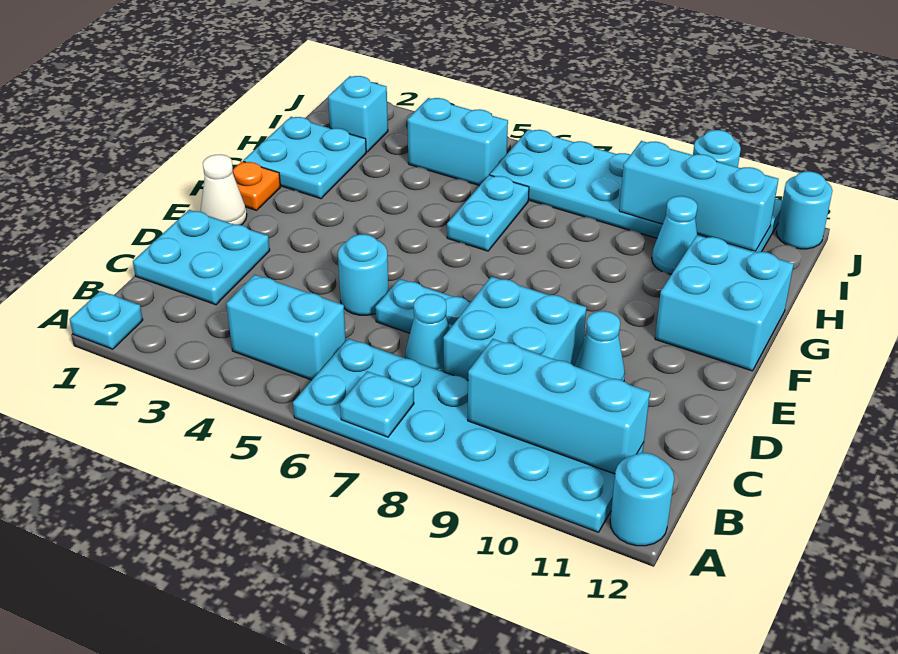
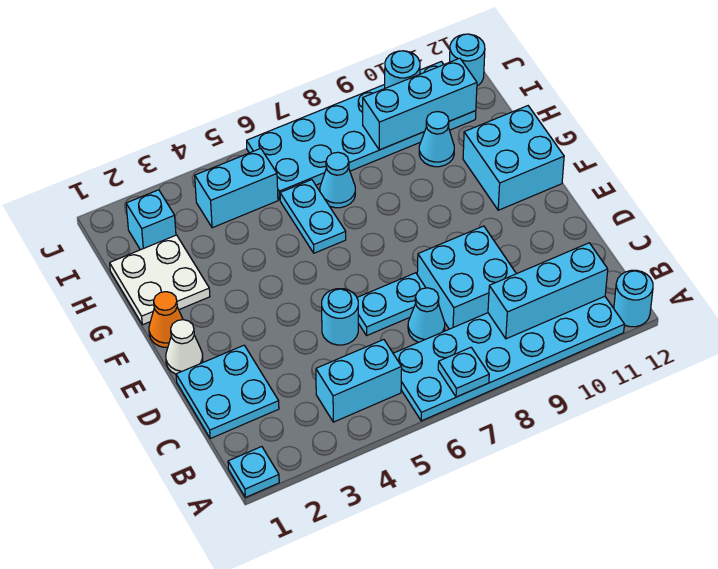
cyan cone D10 level 1 -> cyan cone H7 level 1
orange plate F1 level 1 -> orange cone F1 level 1
cyan plate G1:H2 level 1 -> white plate G1:H2 level 1

